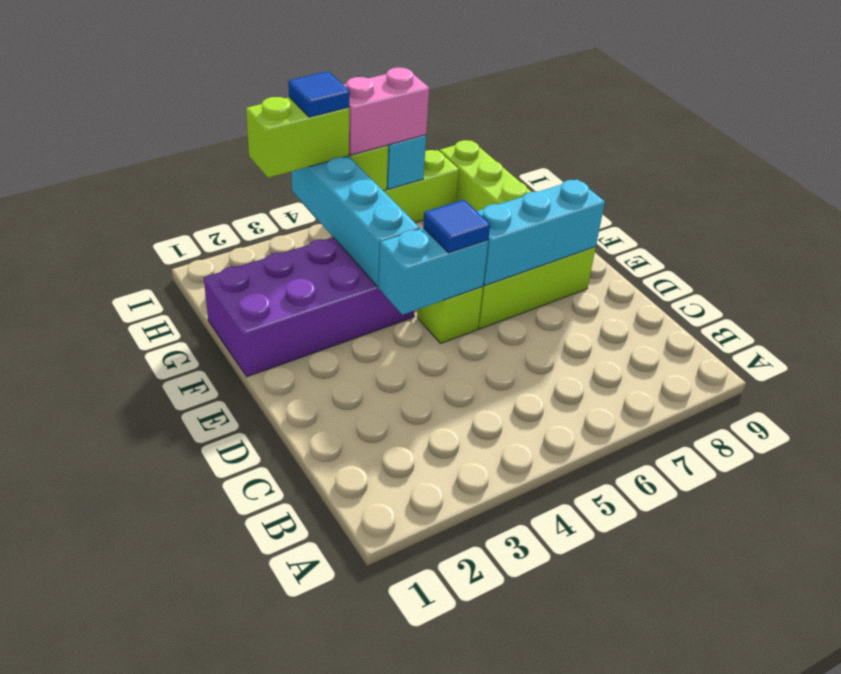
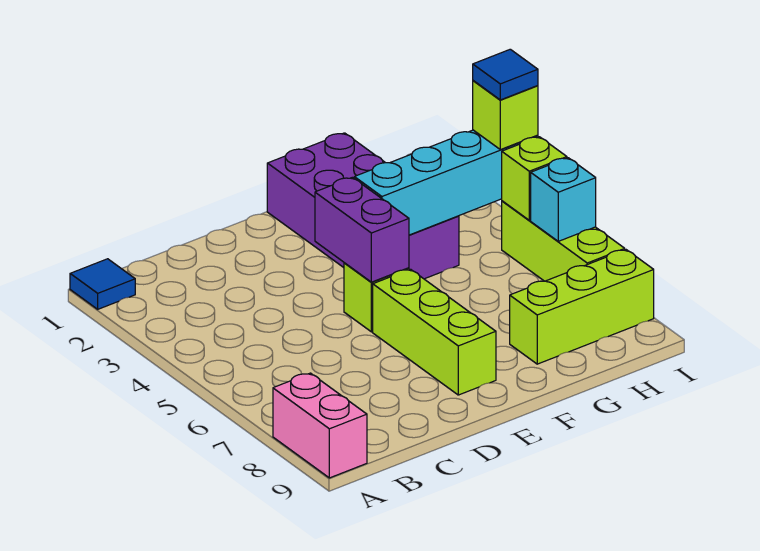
cyan brick E4:E5 level 2 -> purple brick E4:E5 level 2
blue tile E5 level 3 -> blue tile A1 level 1
cyan brick E6:E8 level 2 -> none
lime brick I3:I4 level 3 -> lime brick I4 level 3
pink brick I5:I6 level 3 -> pink brick A8:A9 level 1

